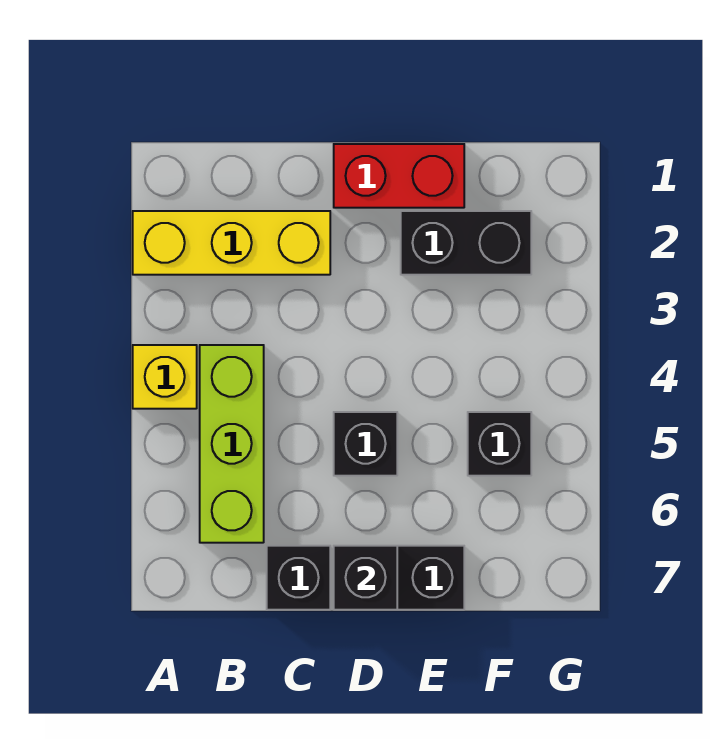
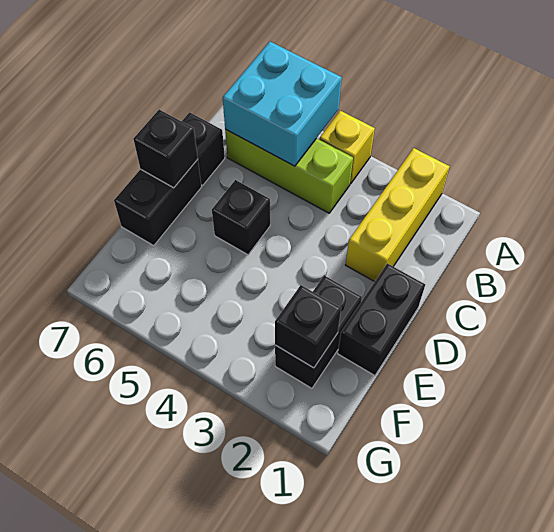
none -> cyan brick A5:B6 level 2
red brick D1:E1 level 1 -> black brick D1:E1 level 1
black brick F5 level 1 -> black brick F2 level 2

